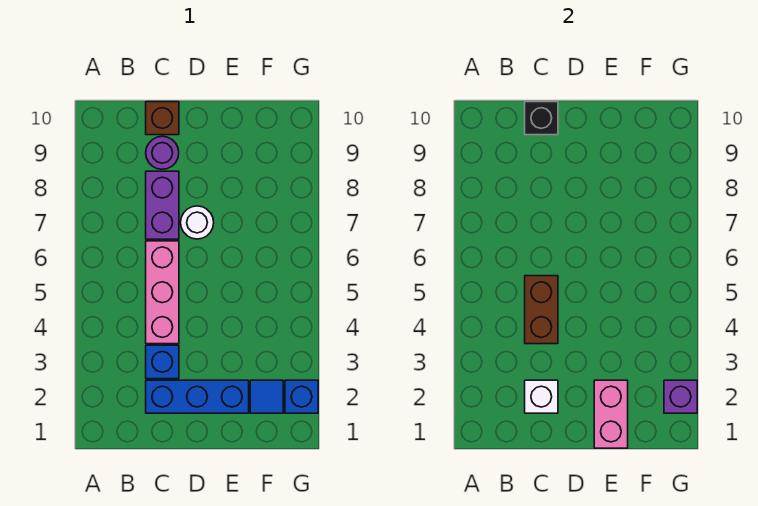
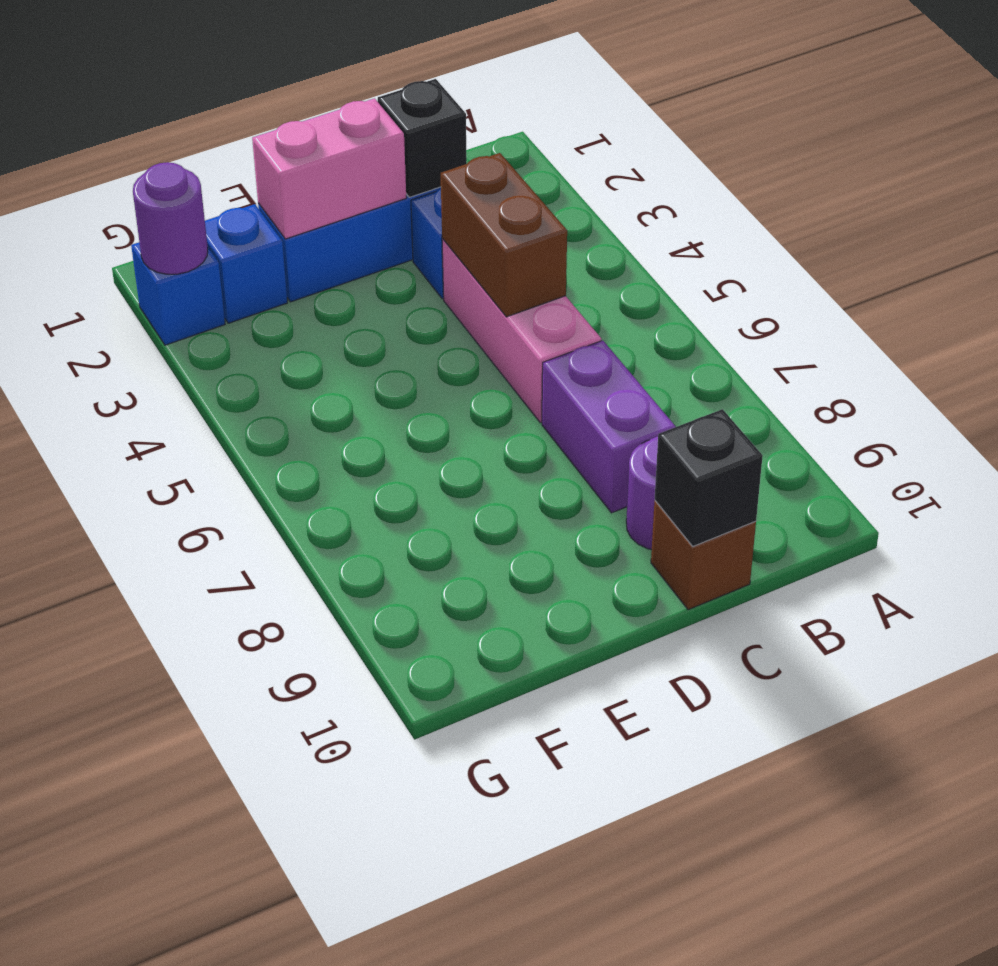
white brick C2 level 2 -> black brick C2 level 2
white round brick D7 level 1 -> none
pink brick E1:E2 level 2 -> pink brick D2:E2 level 2
blue tile F2 level 1 -> blue brick F2 level 1
purple brick G2 level 2 -> purple round brick G2 level 2

